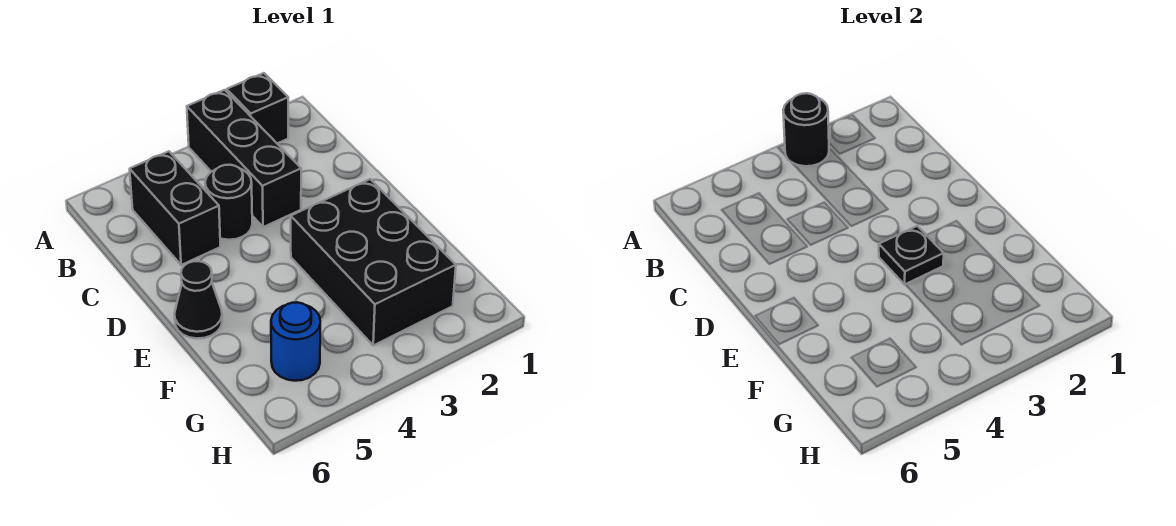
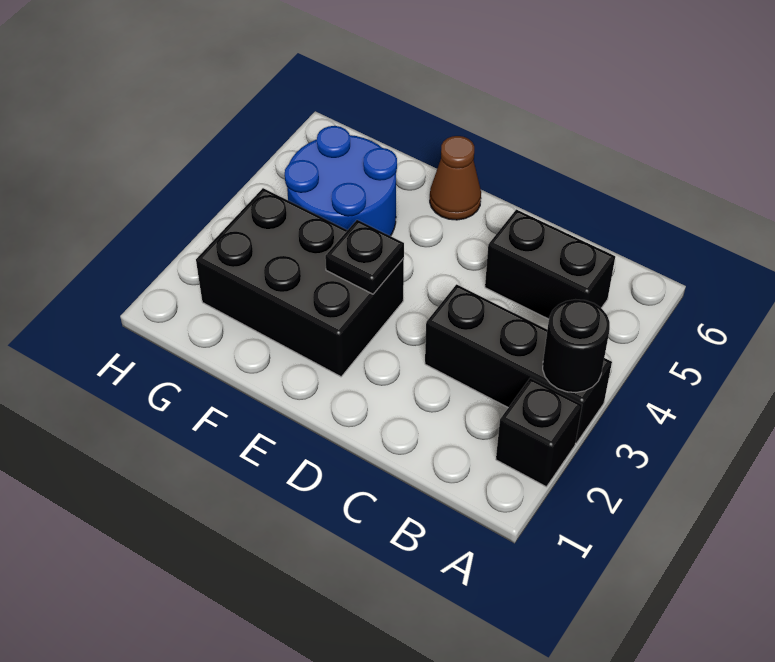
black round brick C4 level 1 -> none
black cone E6 level 1 -> brown cone E6 level 1
blue round brick G5 level 1 -> blue round brick F4:G5 level 1

